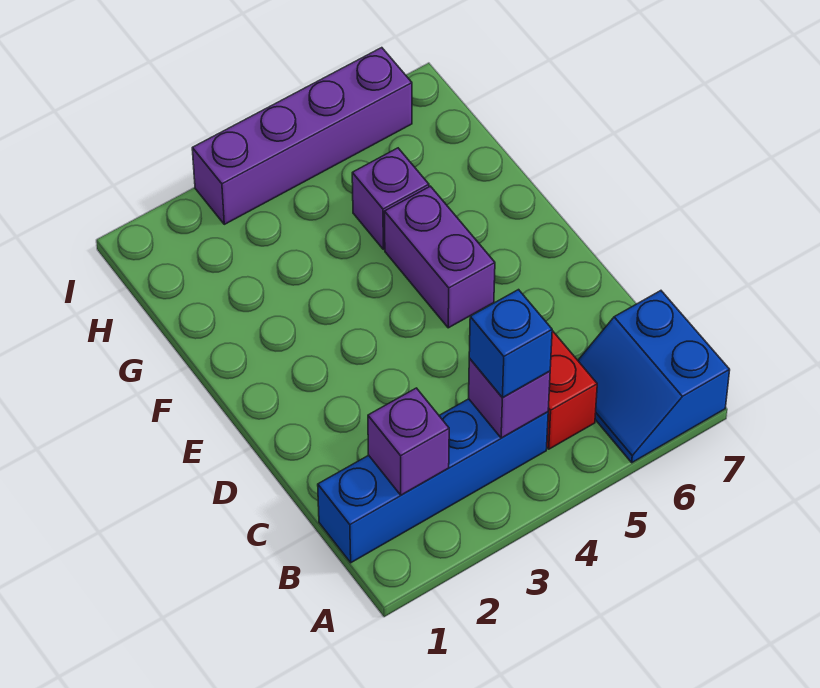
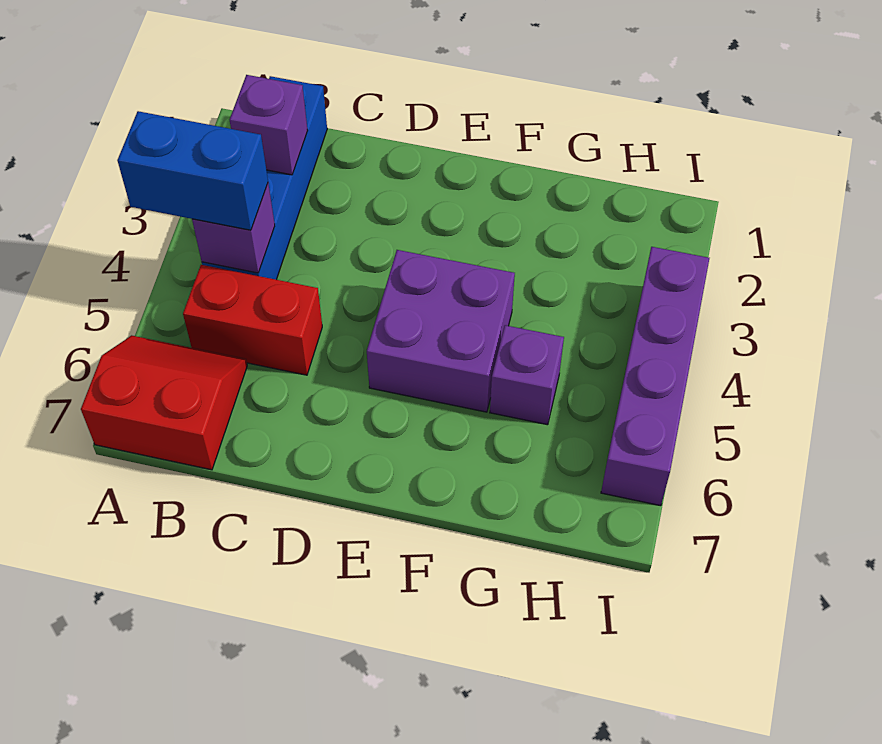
blue slope A6:B7 level 1 top 7 -> red slope A6:B7 level 1 top 7
blue brick B4 level 3 -> blue brick A4:B4 level 3
purple brick E5:F5 level 1 -> purple brick E4:F5 level 1

